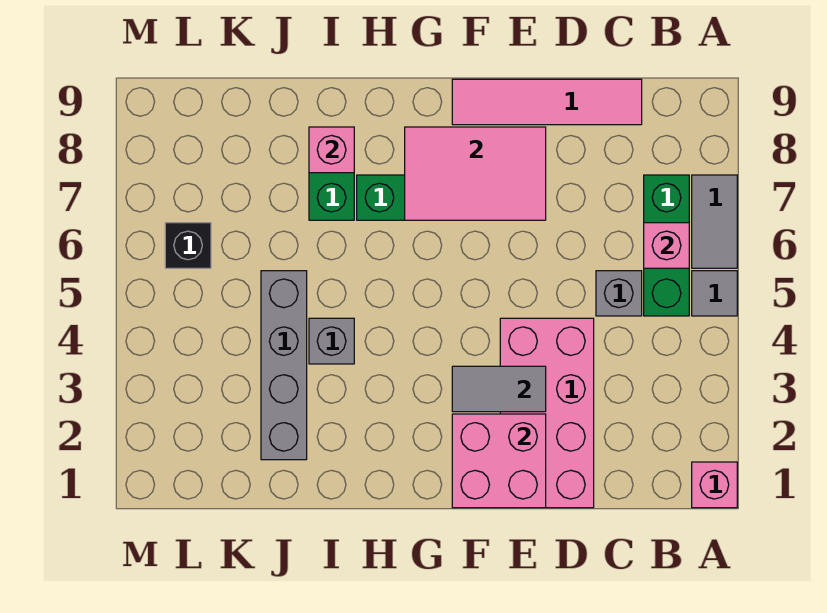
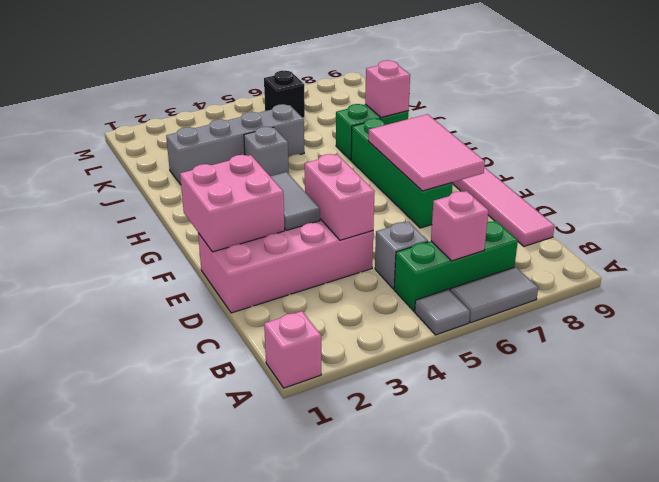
none -> pink brick D4:E4 level 2

